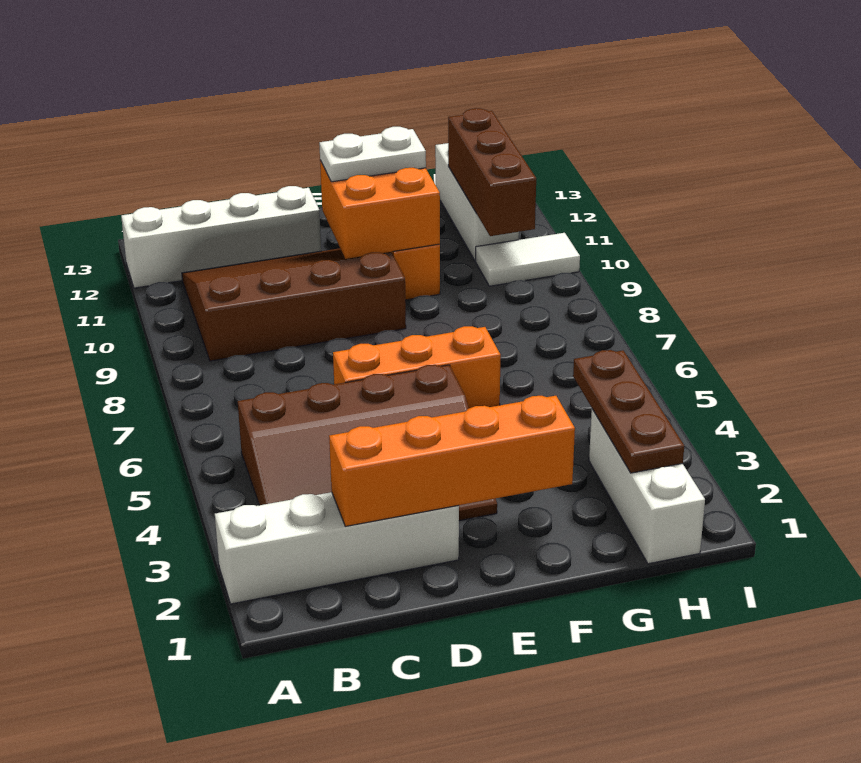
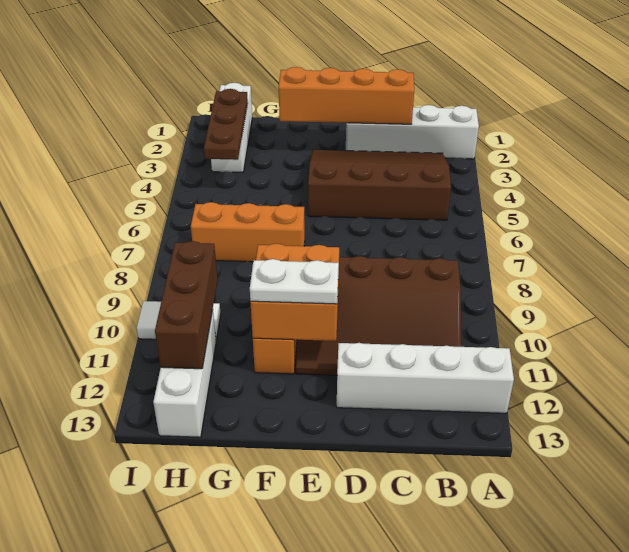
orange brick D6:F6 level 1 -> orange brick F7:H7 level 1

